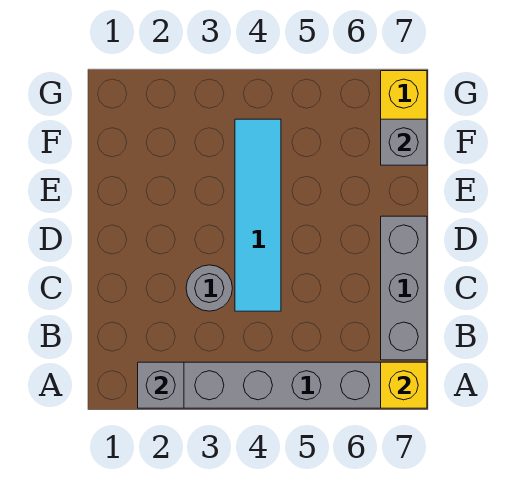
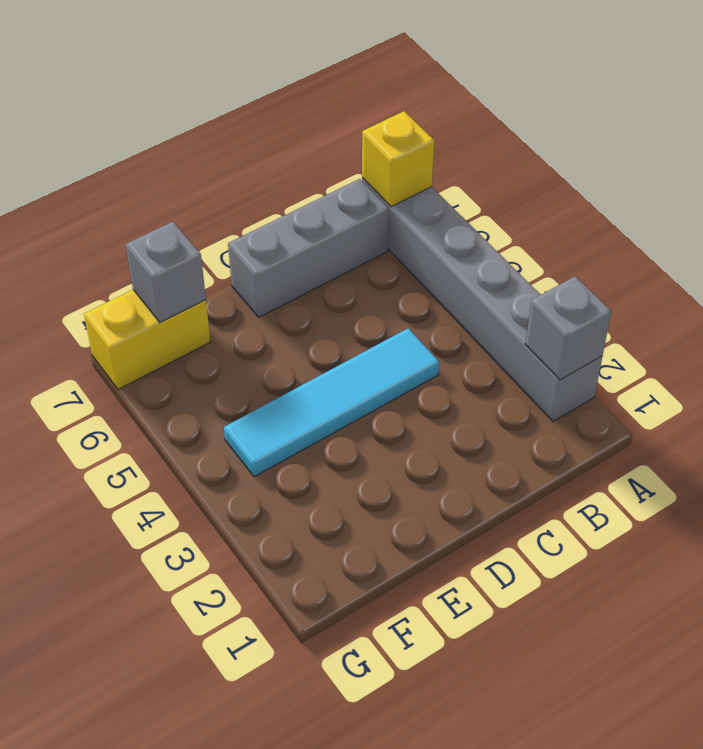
grey round brick C3 level 1 -> none

